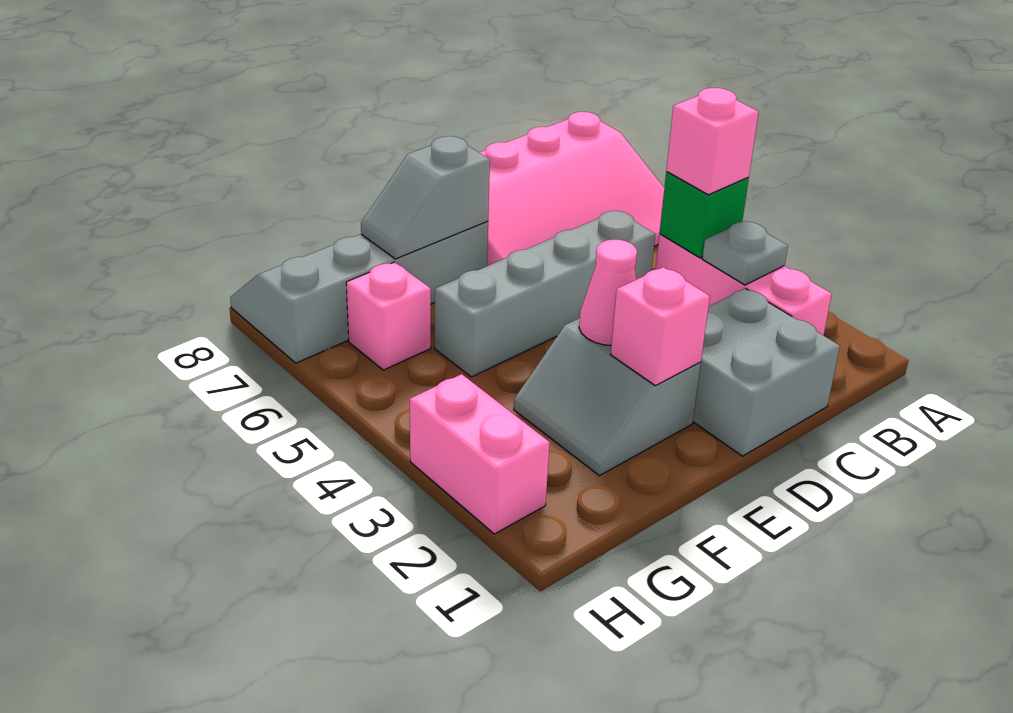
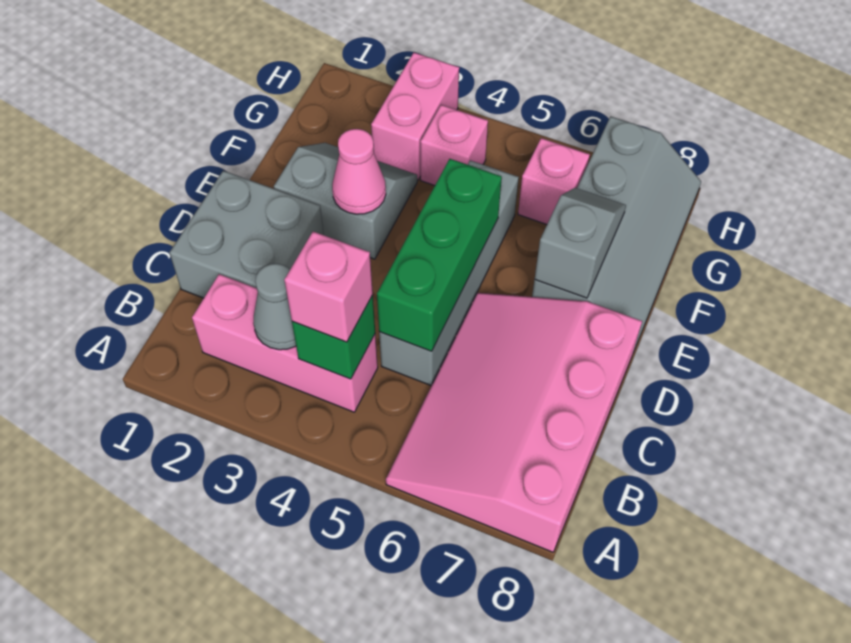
grey plate B3 level 2 -> grey cone B3 level 2
none -> green brick C5:E5 level 2
pink brick E2 level 2 -> pink brick G4 level 1
pink brick H2:H3 level 1 -> pink brick G3:H3 level 1

